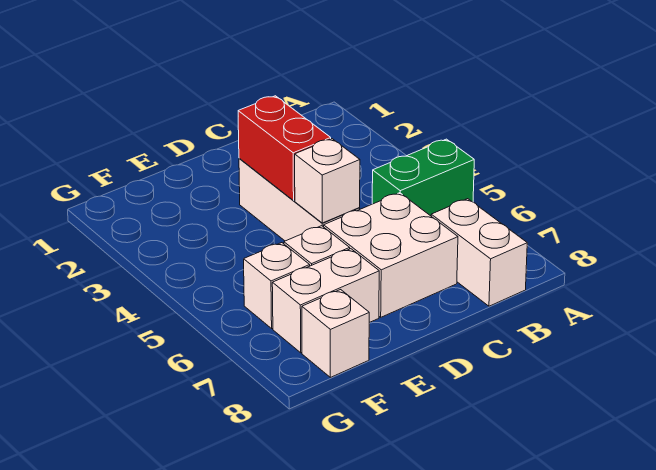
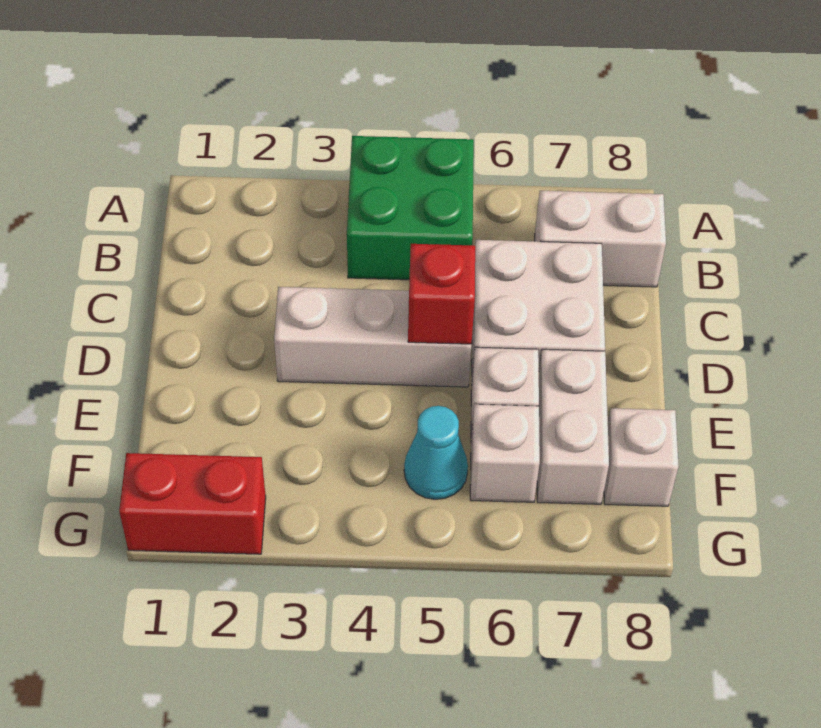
green brick A5:B5 level 1 -> green brick A4:B5 level 1
red brick D3:D4 level 2 -> red brick G1:G2 level 1
white brick D5 level 2 -> red brick D5 level 2
none -> cyan cone F5 level 1

